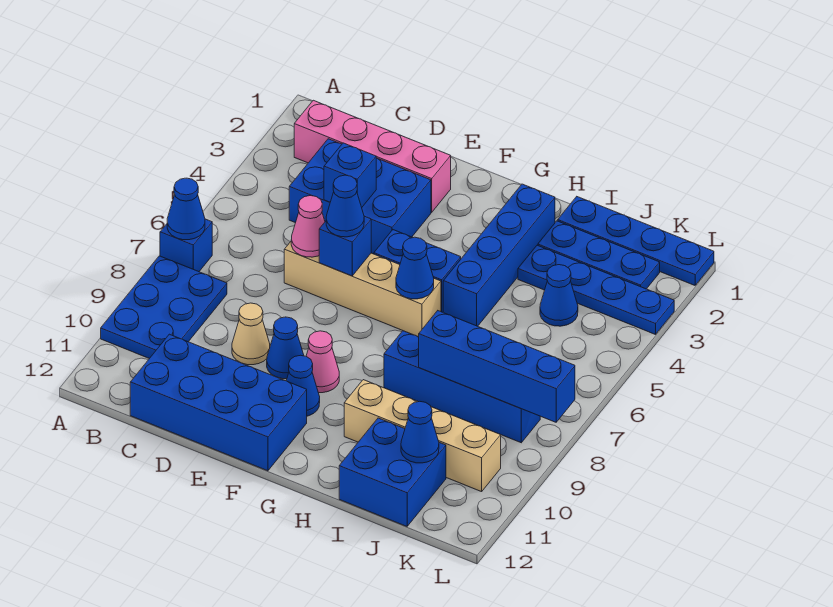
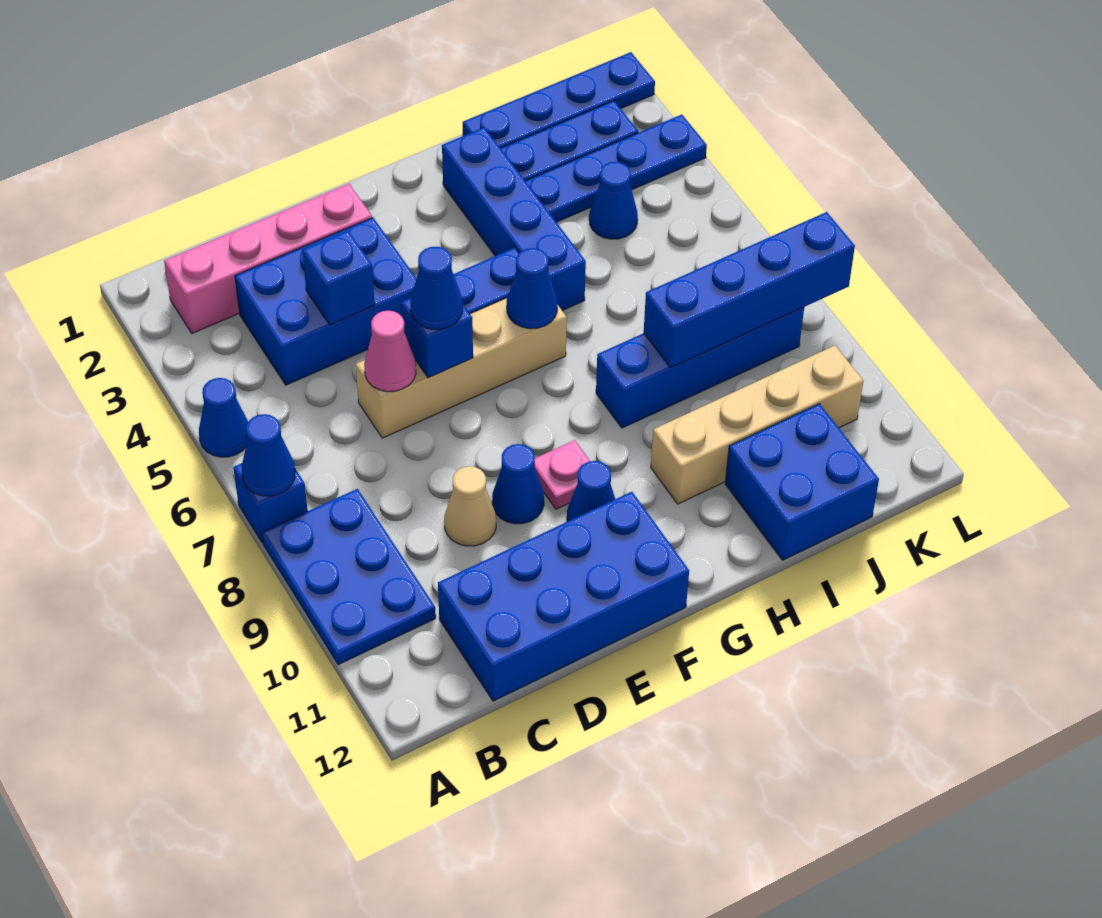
pink cone F9 level 1 -> pink plate F9 level 1
blue cone J11 level 2 -> blue cone A5 level 1

